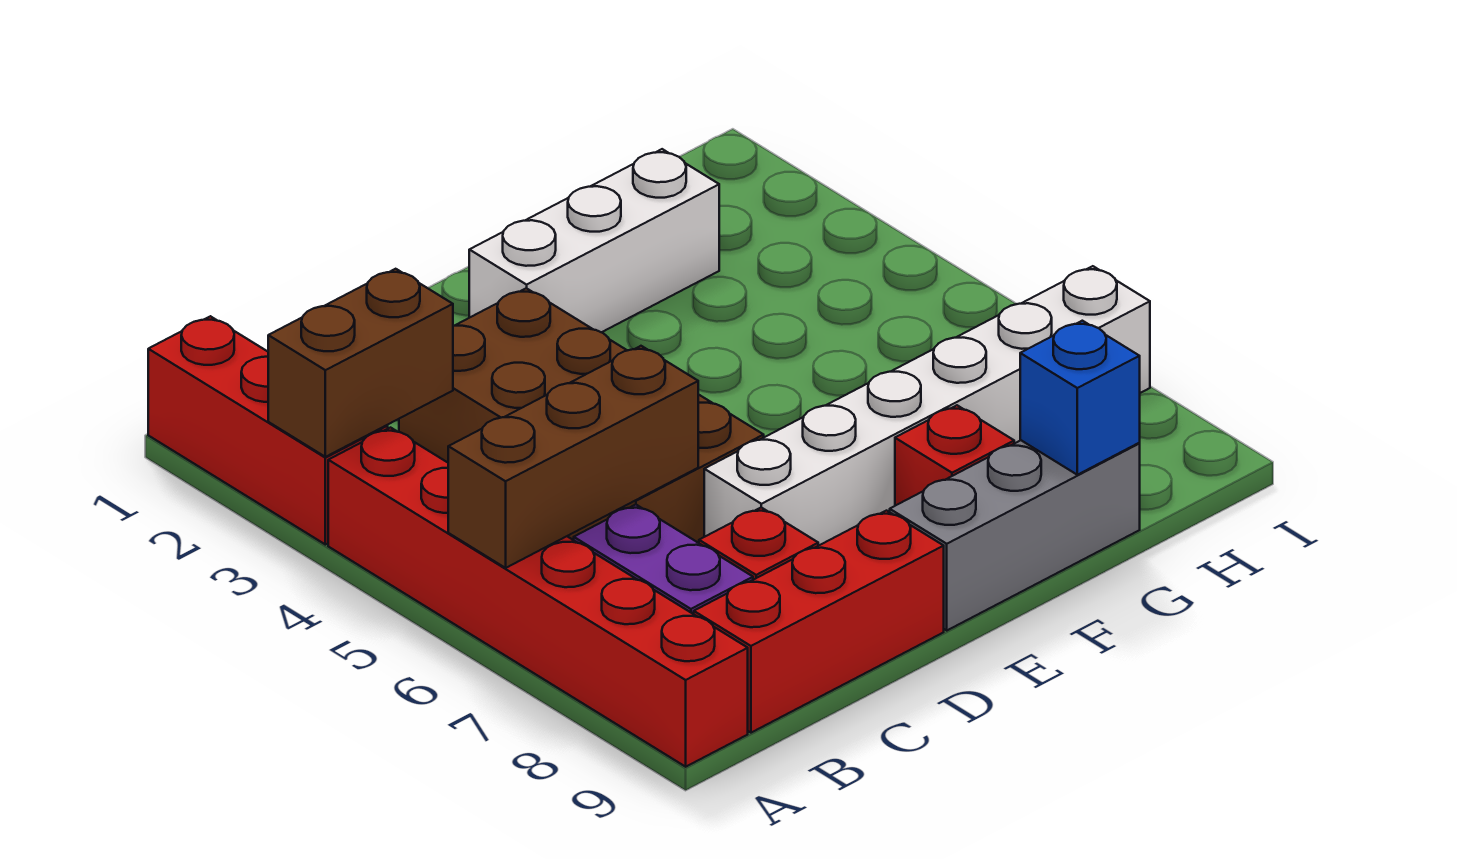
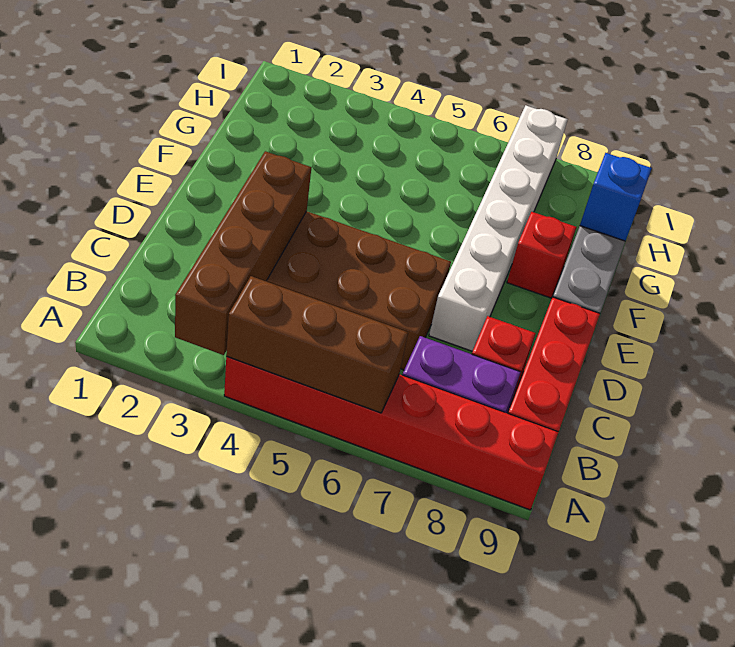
red brick A1:A3 level 1 -> none
brown brick A3:B3 level 2 -> brown brick A3:D3 level 2
brown brick A6:C6 level 2 -> brown brick A4:A6 level 2
white brick E2:G2 level 1 -> none

